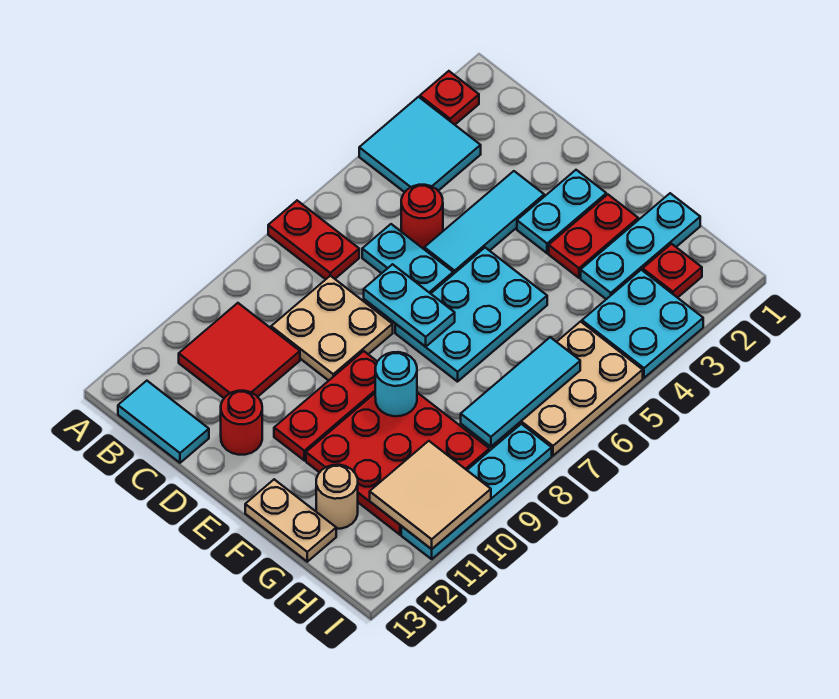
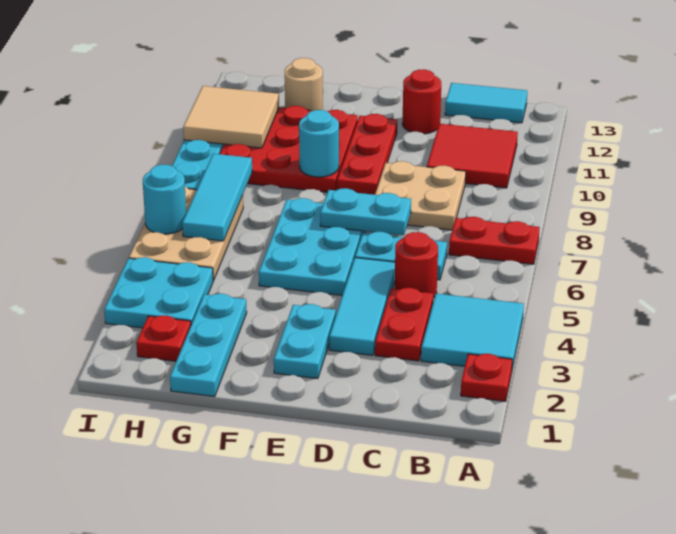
red plate F2:F3 level 1 -> red plate C3:C4 level 1
tan plate F13:G13 level 1 -> none
none -> cyan round brick I6 level 2

